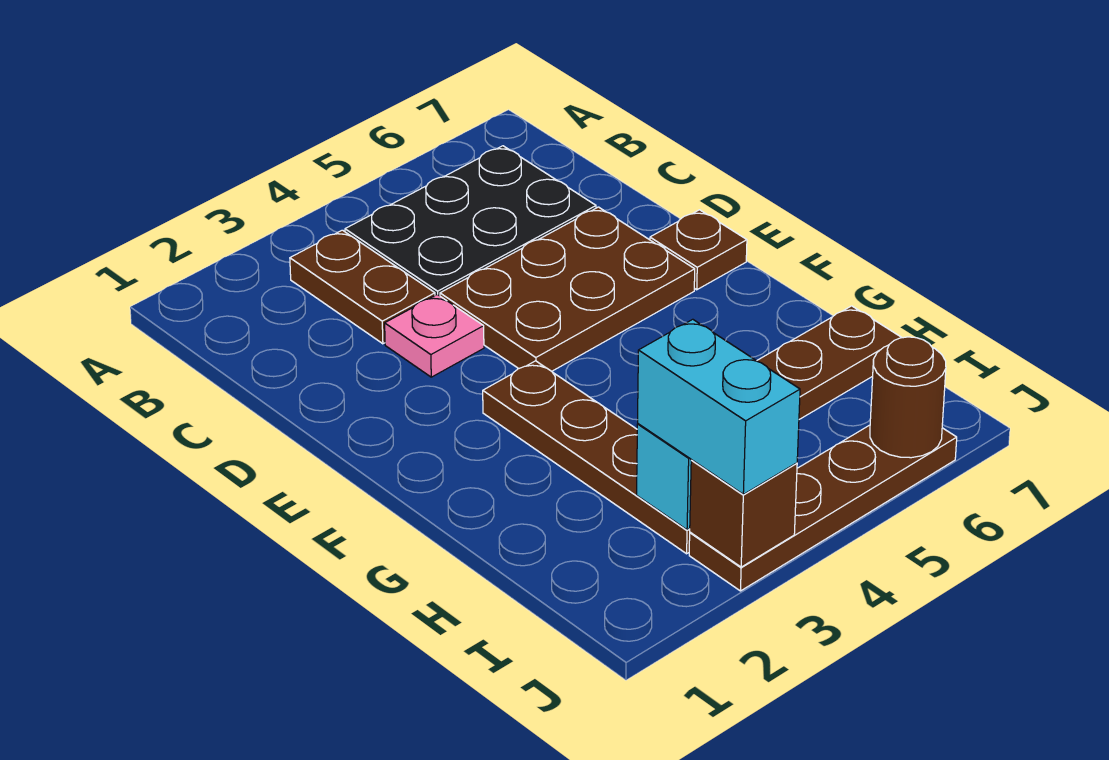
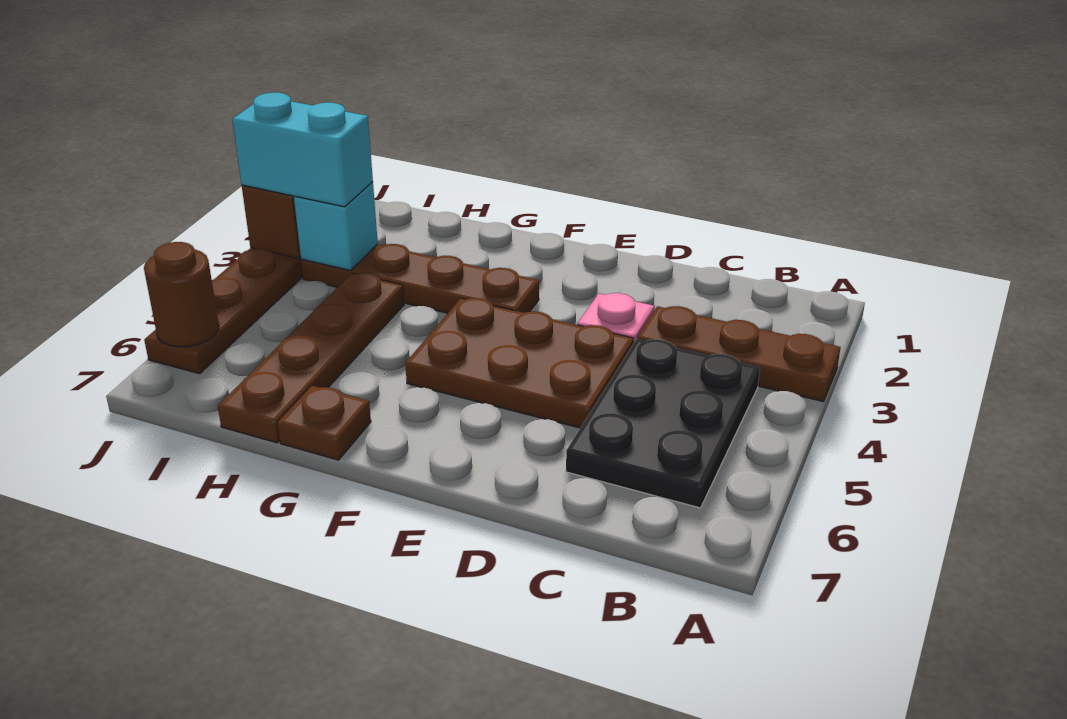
brown plate B3:C3 level 1 -> brown plate A3:C3 level 1
brown plate D4:E6 level 1 -> brown plate D4:F5 level 1
brown plate E7 level 1 -> brown plate G7 level 1

